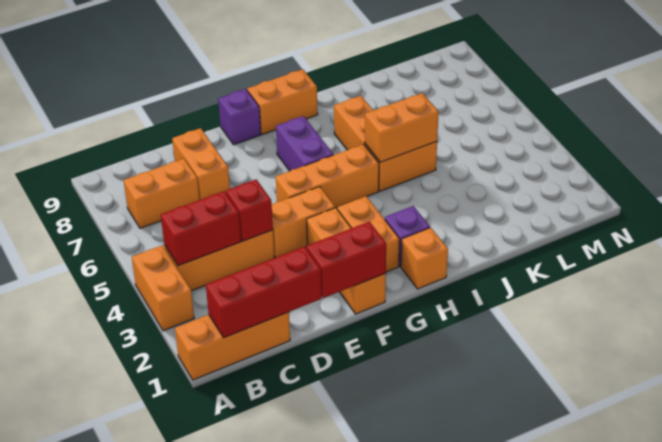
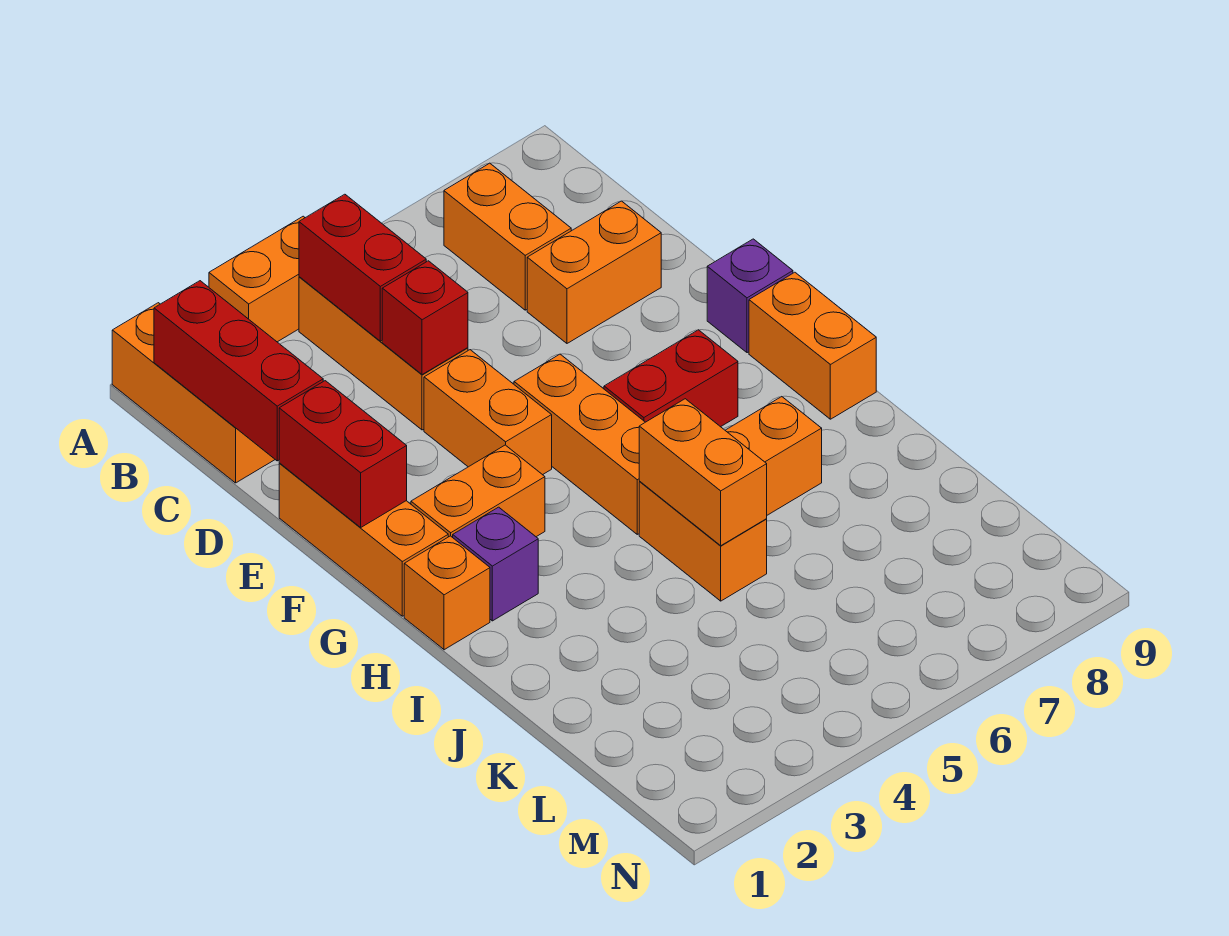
orange brick F1:F3 level 1 -> orange brick E1:G1 level 1
purple brick G6:G7 level 1 -> red brick G6:G7 level 1

